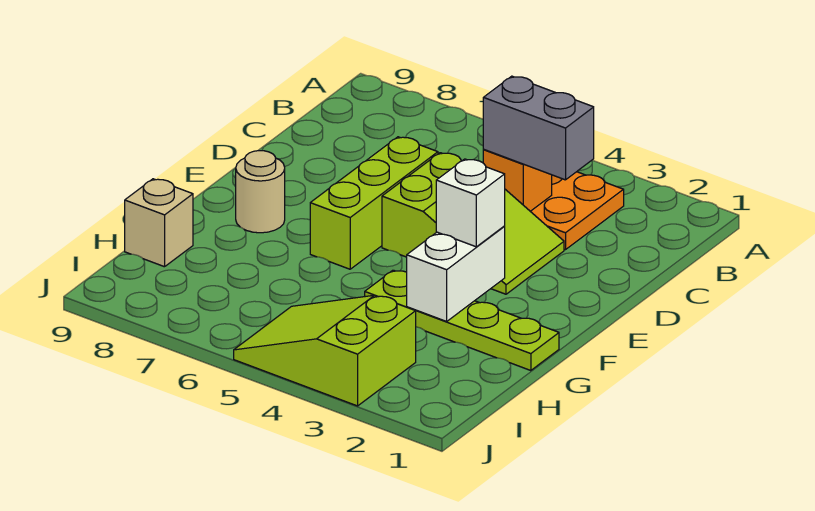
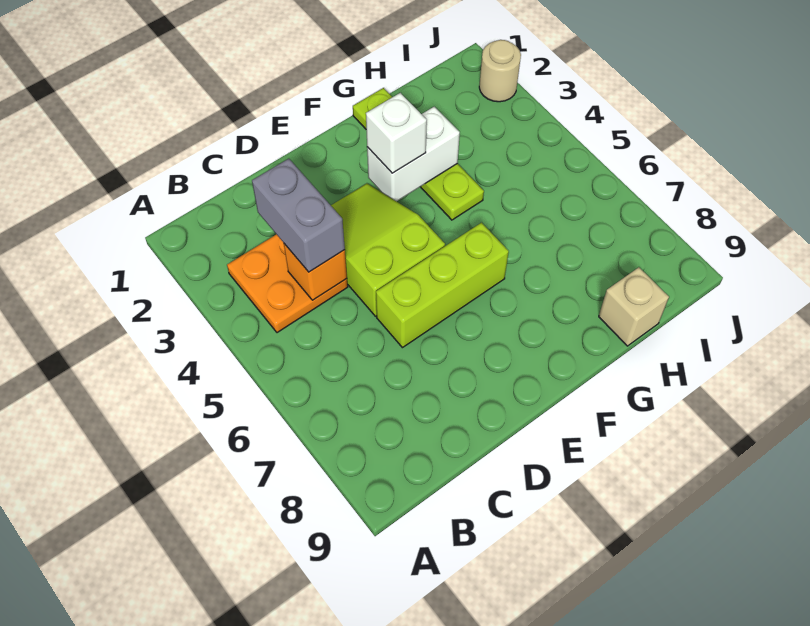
tan round brick F8 level 1 -> tan round brick J2 level 1
lime slope I3:J5 level 1 top 3 -> none

